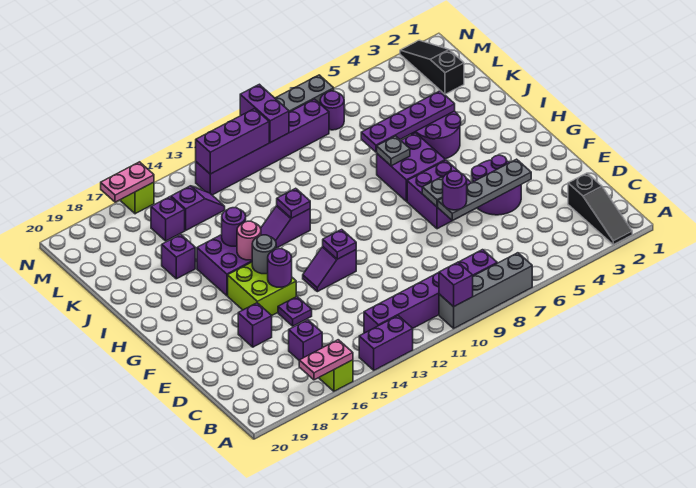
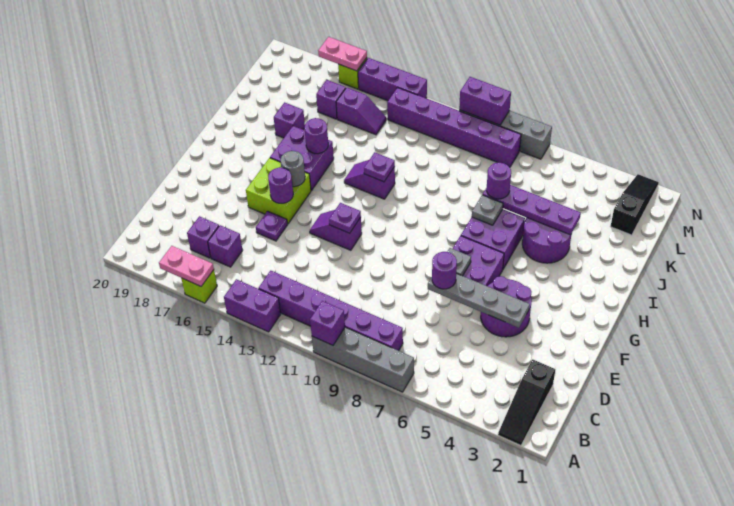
purple brick E17 level 1 -> purple brick C17 level 1
pink round brick H15 level 2 -> none
purple round brick M7 level 1 -> purple round brick J7 level 3
purple brick M10:N10 level 2 -> purple brick N9:N10 level 2
purple brick M11:M13 level 2 -> purple brick N13:N15 level 1

